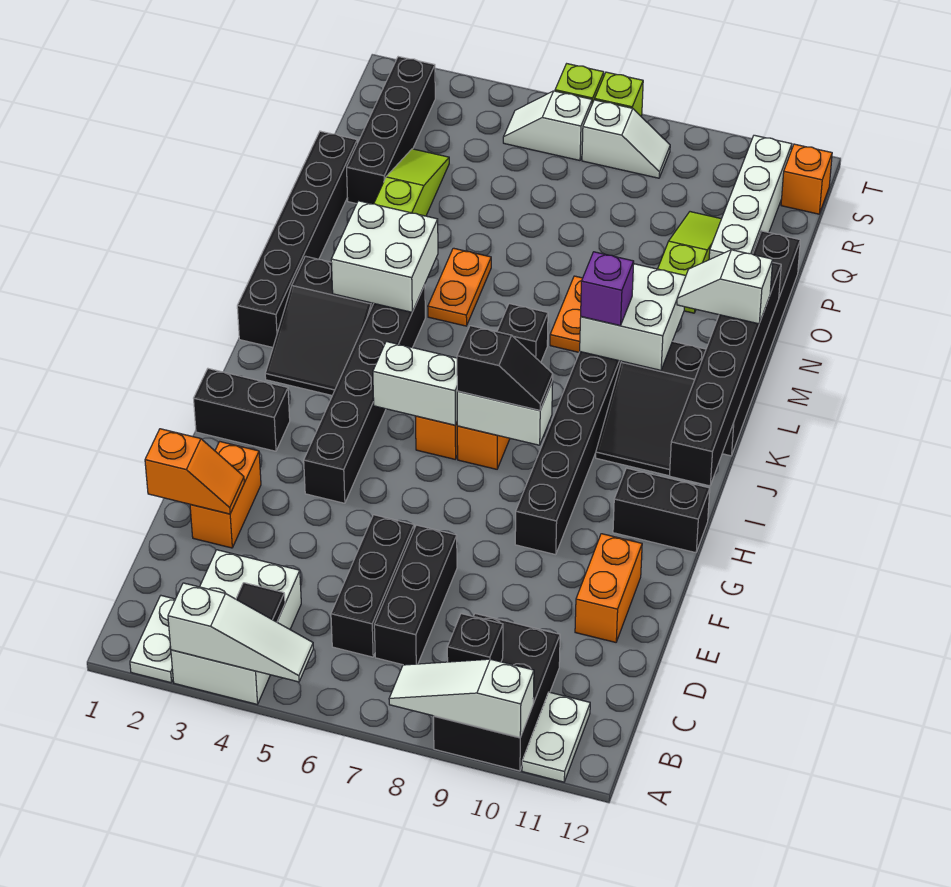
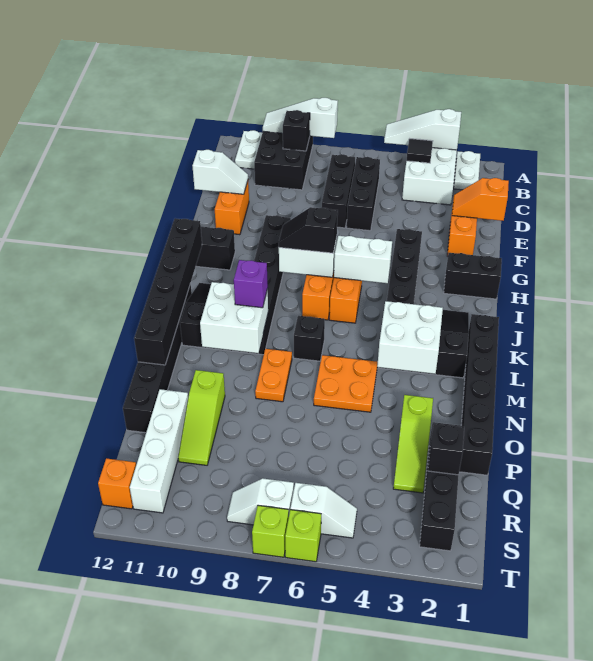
white slope A8:A10 level 2 top 10 -> white slope A8:A10 level 2 top 8
orange plate M5:N5 level 1 -> orange plate M5:N6 level 1
white slope M11:M12 level 3 top 12 -> white slope E11:E12 level 2 top 12
none -> black brick Q2 level 2

